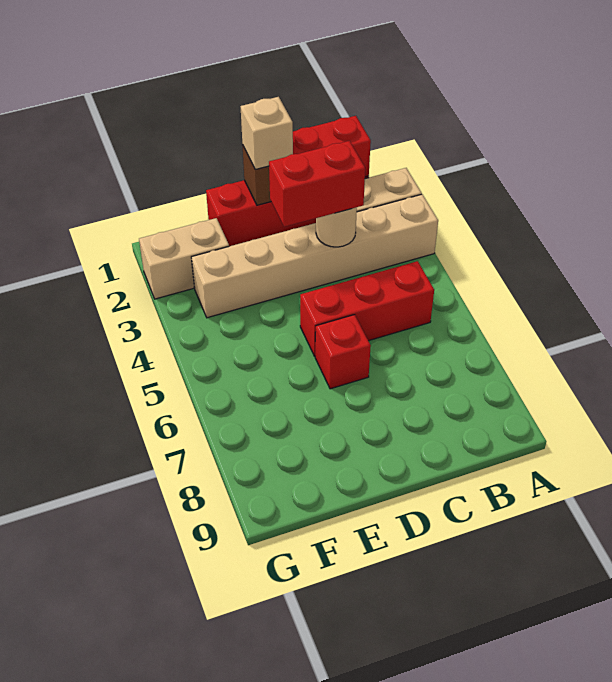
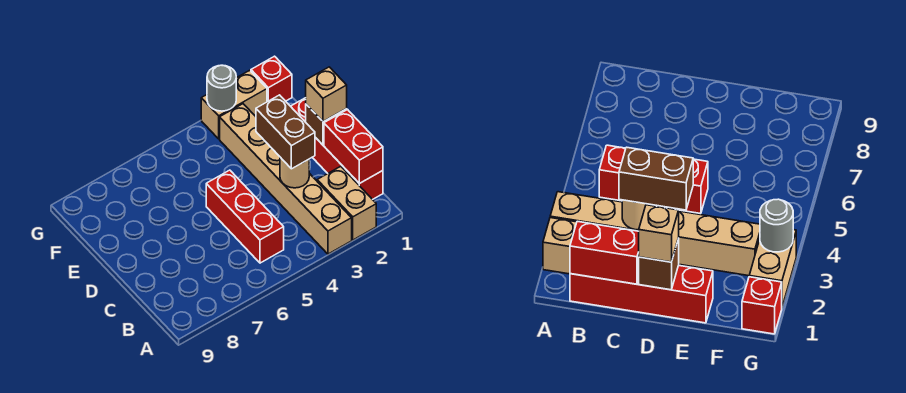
red brick C3:D3 level 3 -> brown brick C3:D3 level 3
red brick D6 level 1 -> red brick G1 level 1
tan brick F2:G2 level 1 -> tan brick G2:G3 level 1
none -> grey round brick G3 level 2

